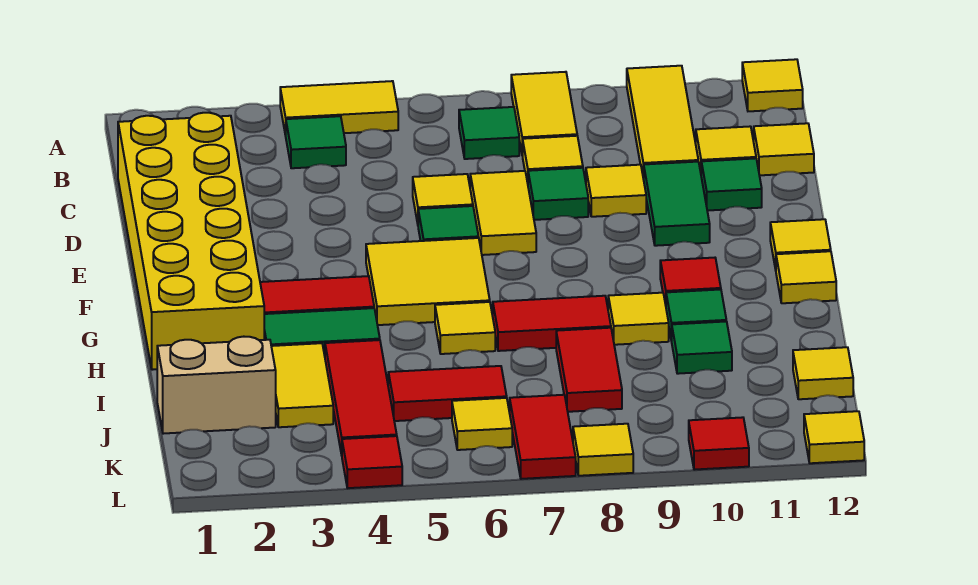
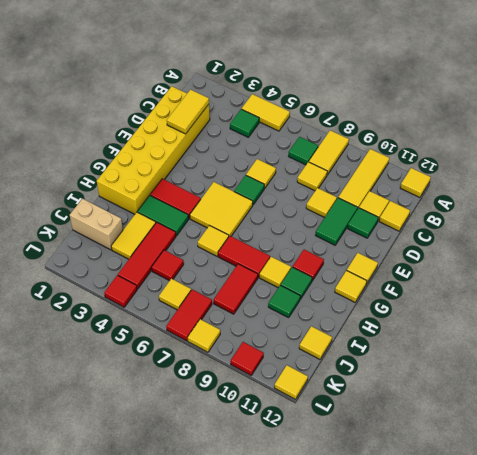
yellow tile D7:E7 level 1 -> yellow tile C2:D2 level 2
green tile D8 level 1 -> none
red tile J5:J6 level 1 -> red tile J5 level 1

